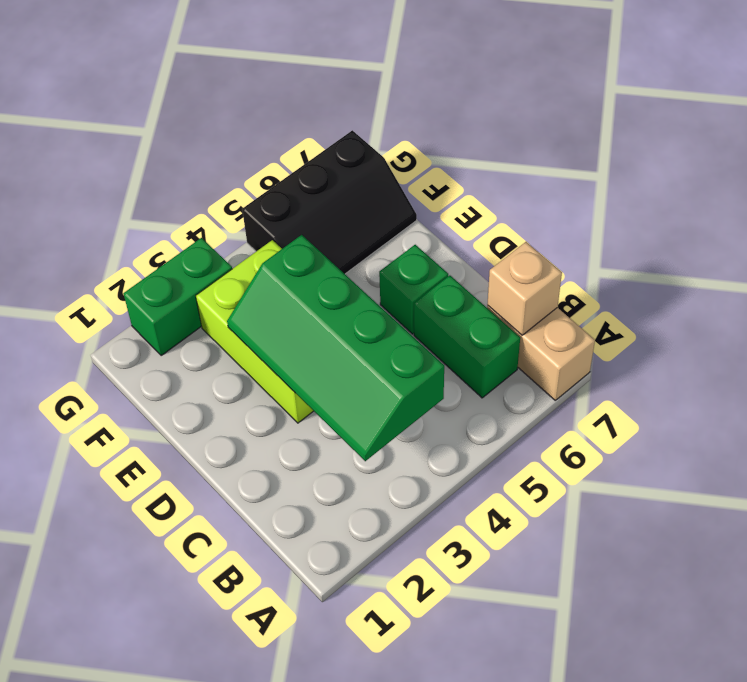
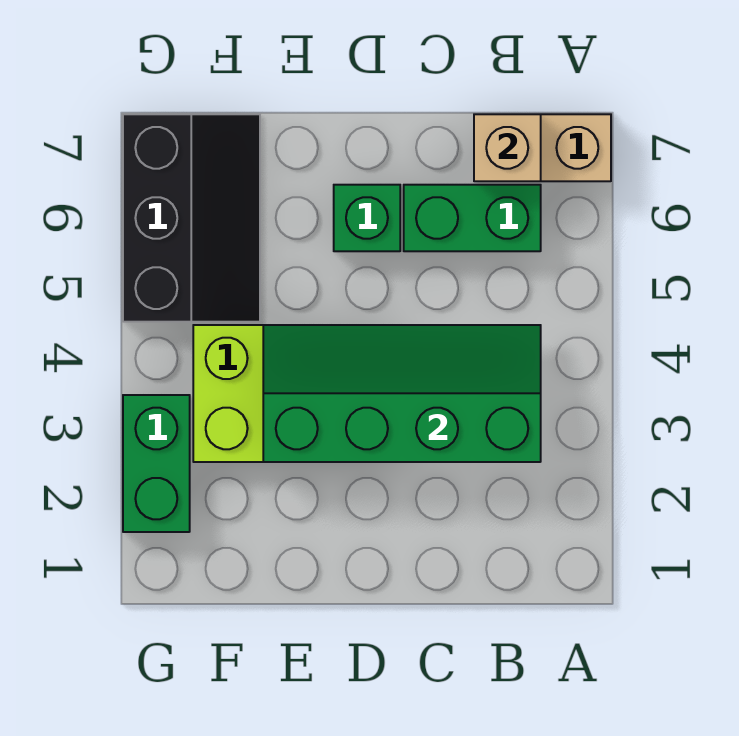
green slope B3:E4 level 2 top 4 -> green slope B3:E4 level 2 top 3

